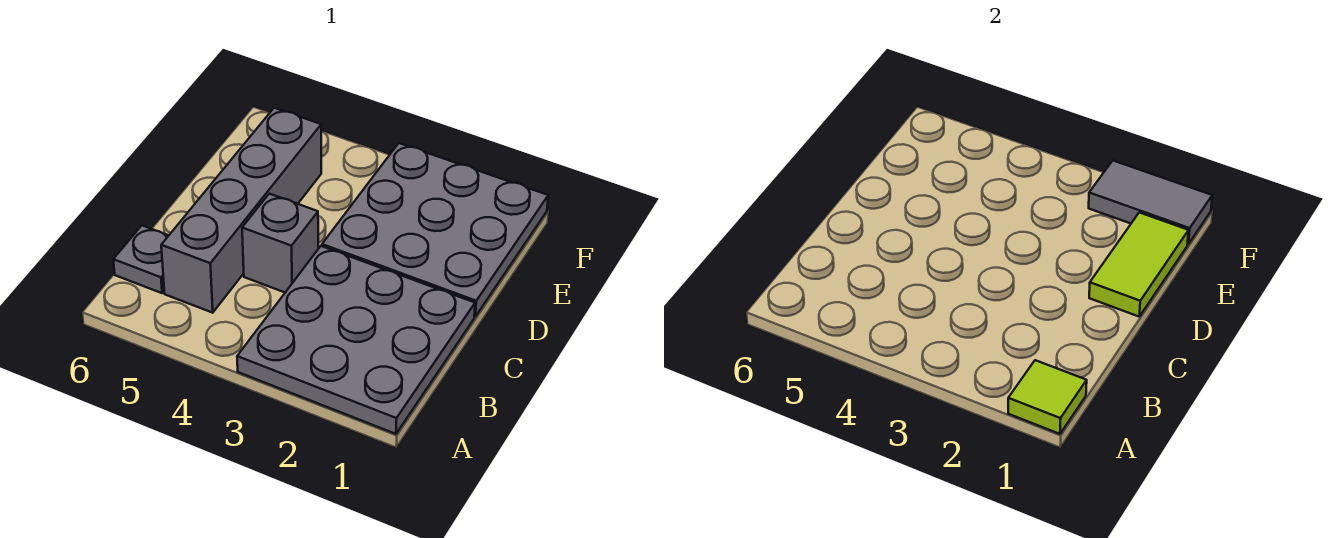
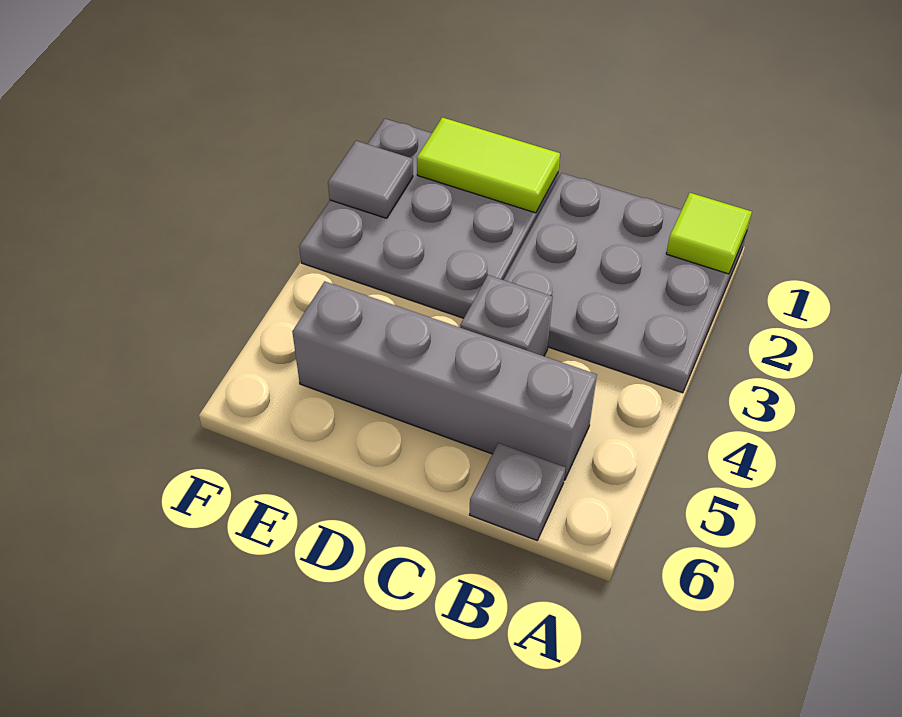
grey tile F1:F2 level 2 -> grey tile F2 level 2

